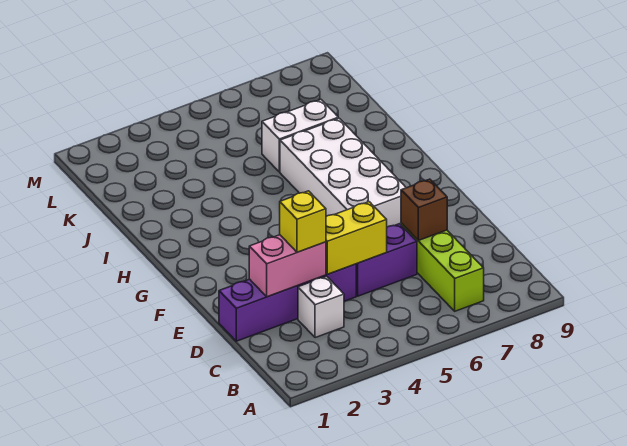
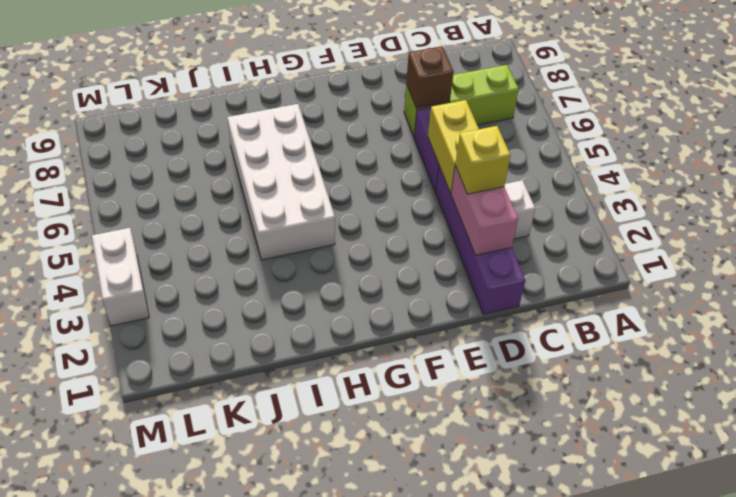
white brick F6:I7 level 1 -> white brick H4:I7 level 1
white brick J6:J7 level 1 -> white brick M3:M4 level 1

